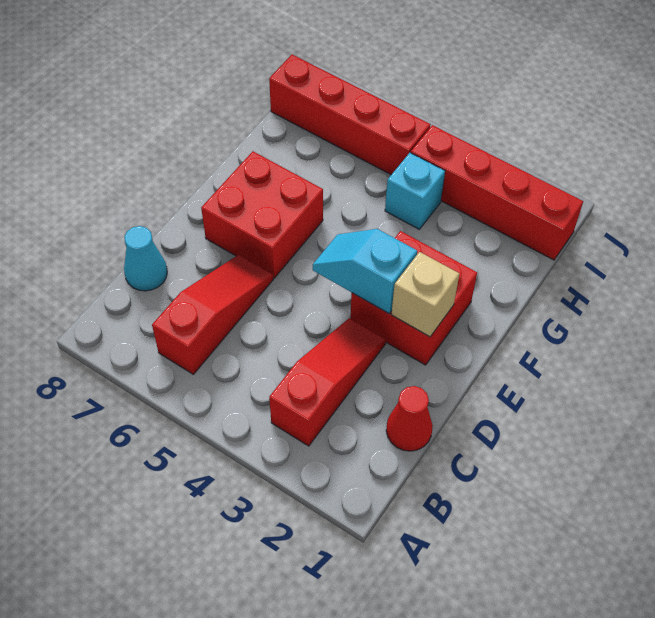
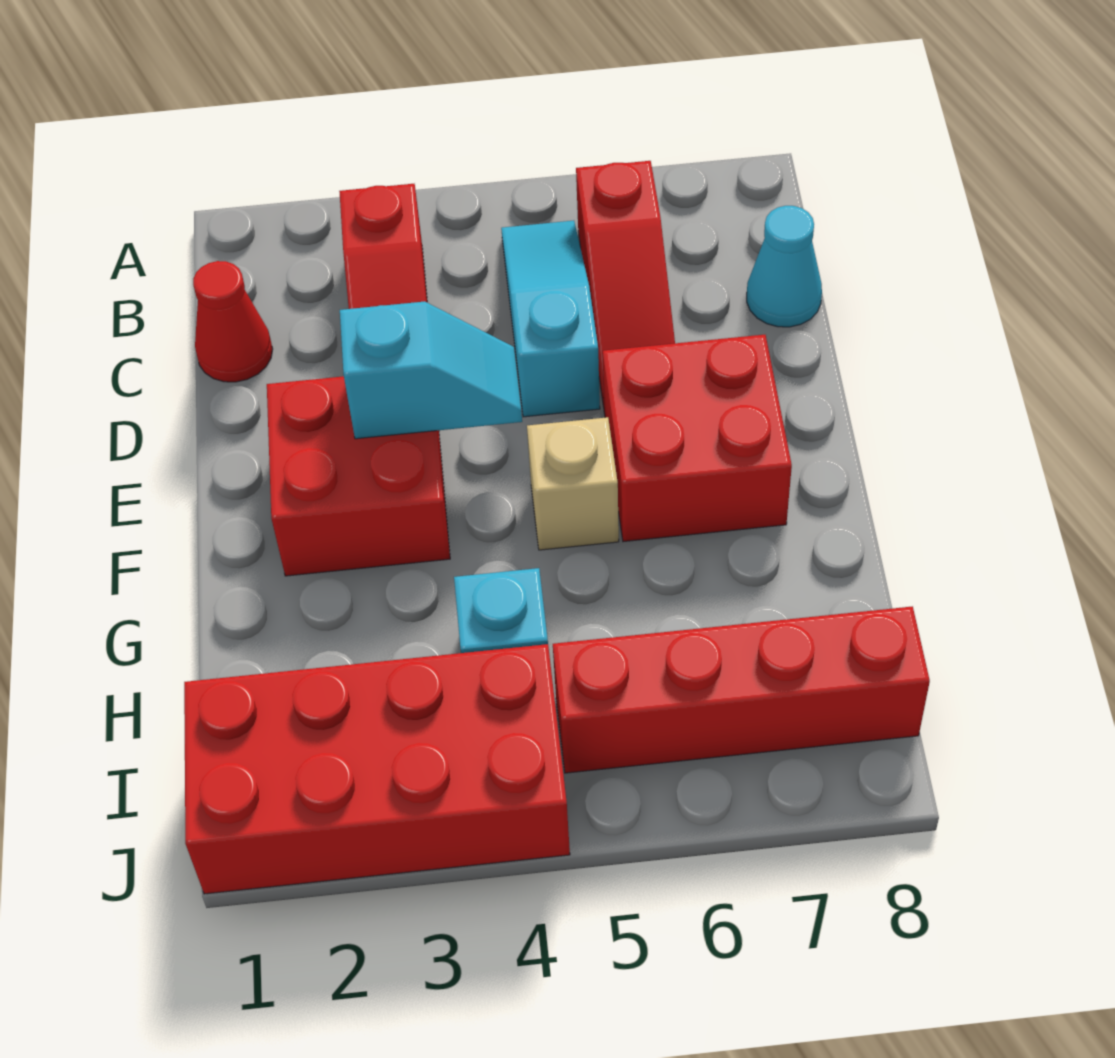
none -> cyan slope B5:D5 level 1 top D
tan brick E2 level 2 -> tan brick F5 level 1
red brick I1:I4 level 1 -> red brick I1:J4 level 1

